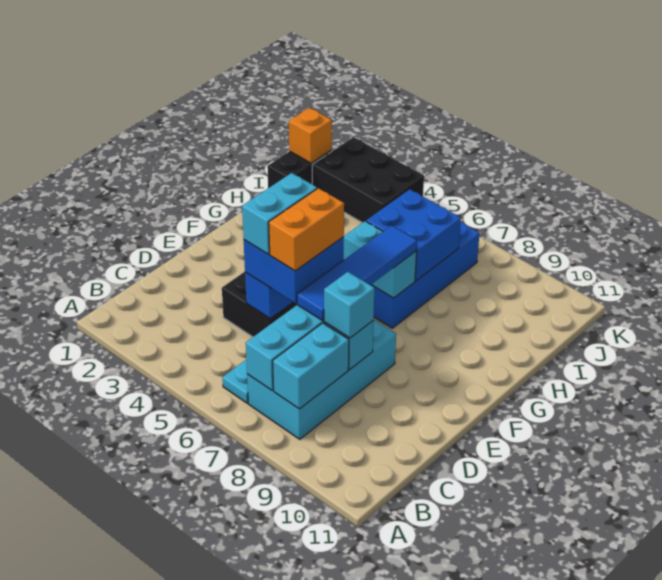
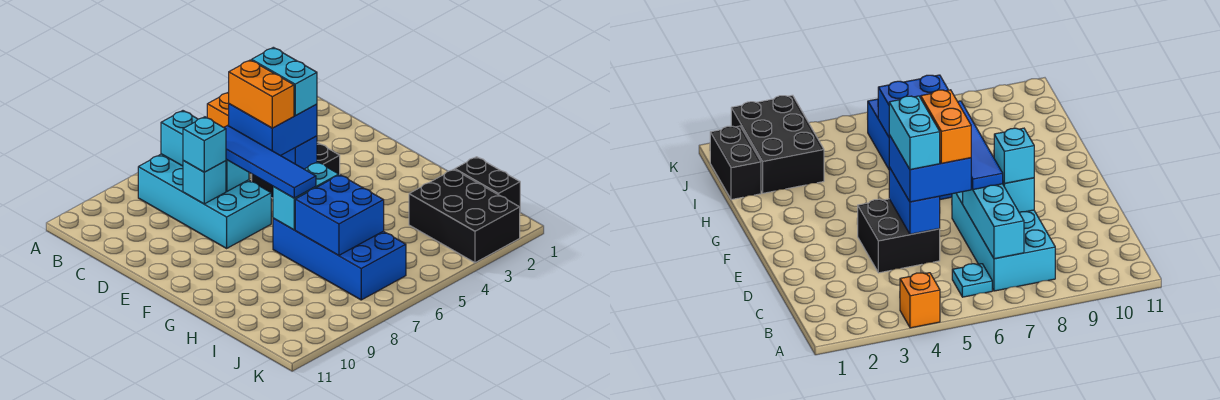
cyan brick B8:C8 level 2 -> none
orange brick J1 level 2 -> orange brick A4 level 1
black brick J2:K4 level 1 -> black brick I2:K3 level 1

